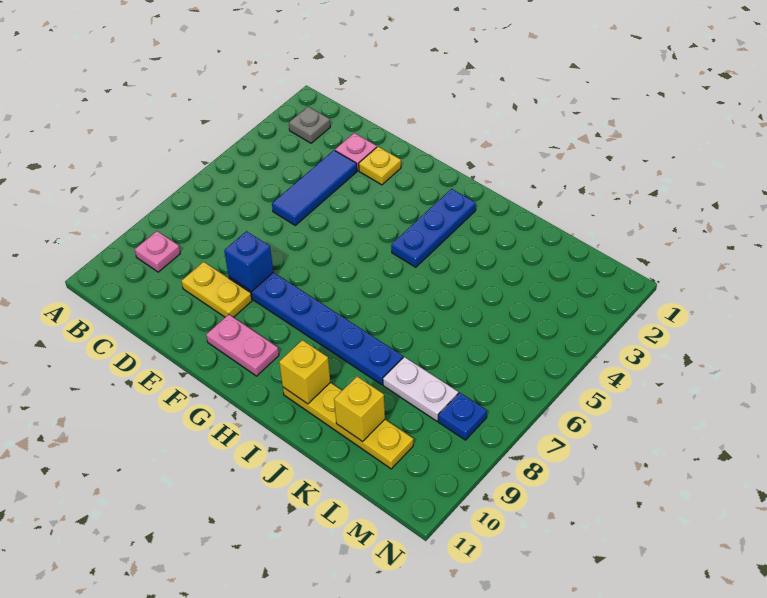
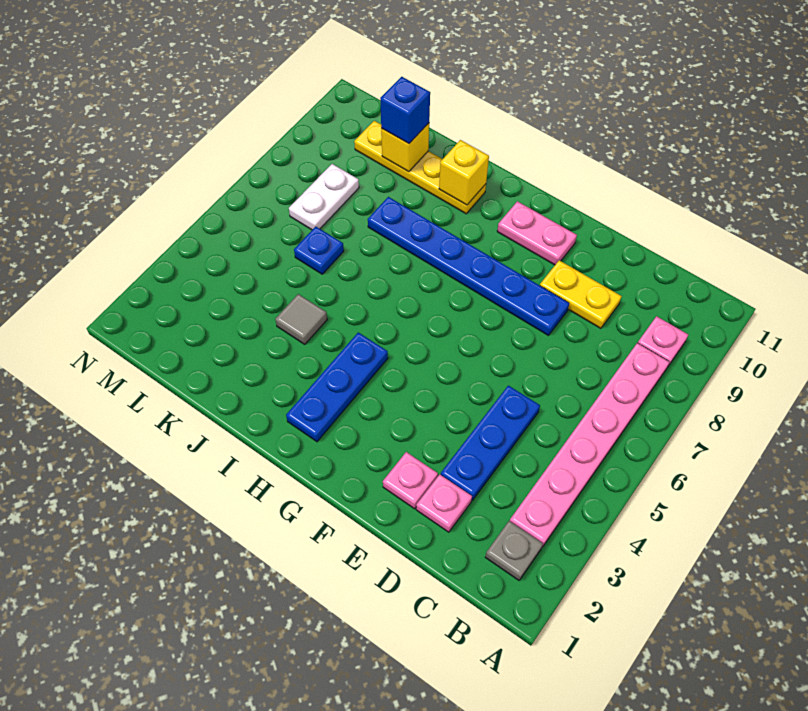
none -> pink plate B3:B8 level 1
blue tile D3:D5 level 1 -> blue plate D3:D5 level 1
yellow plate E2 level 1 -> pink plate E2 level 1
blue brick E8 level 2 -> blue brick K10 level 3
none -> grey tile J4 level 1
white plate K8:L8 level 1 -> white plate L7:L8 level 1
blue plate M8 level 1 -> blue plate K6 level 1

